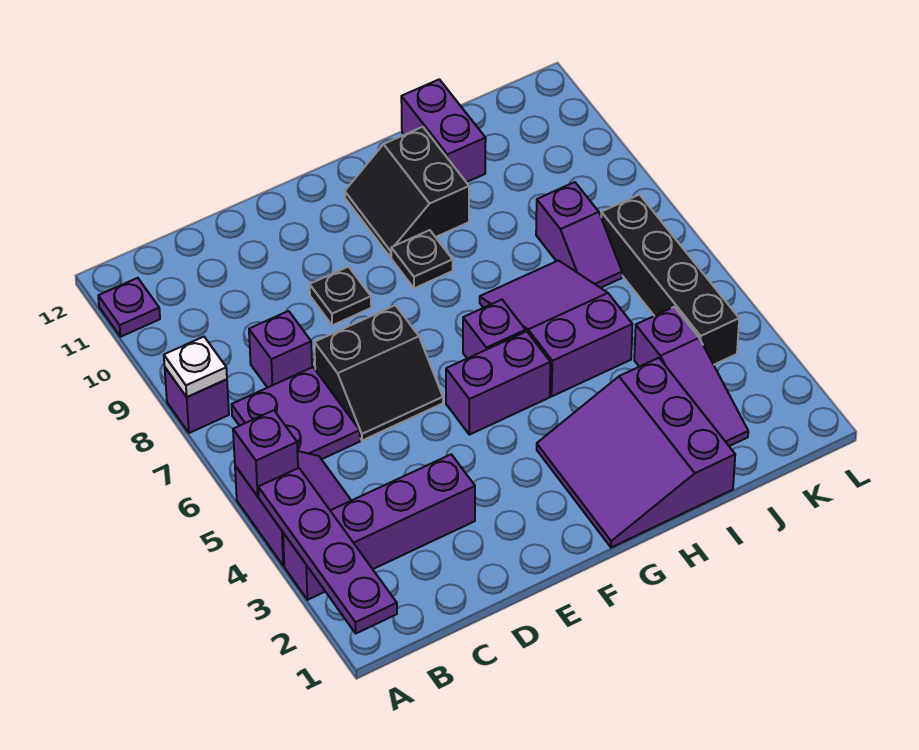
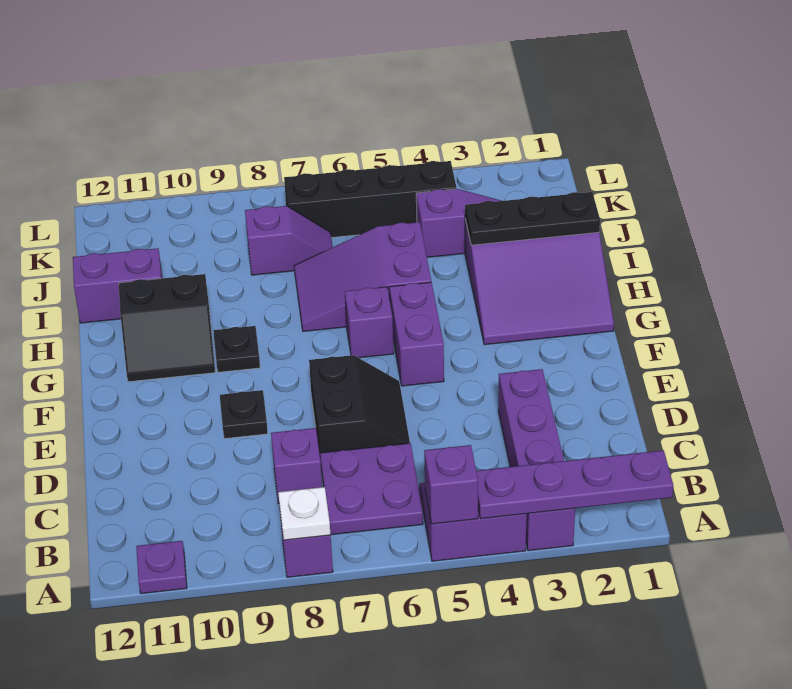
none -> black plate I1:I3 level 2

